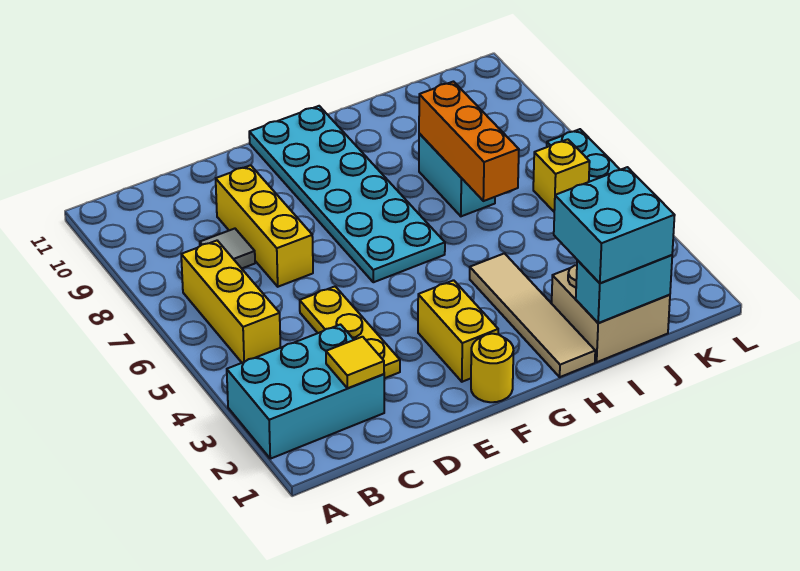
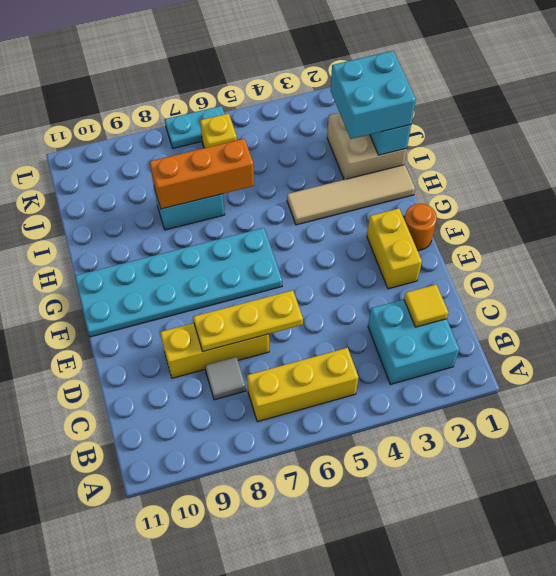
cyan brick A2:C3 level 1 -> cyan brick B2:C3 level 1
yellow plate D3:D5 level 1 -> yellow plate D6:D8 level 2
yellow round brick F1 level 1 -> orange round brick F1 level 1
yellow brick F2:F3 level 1 -> yellow brick E2:F2 level 1

